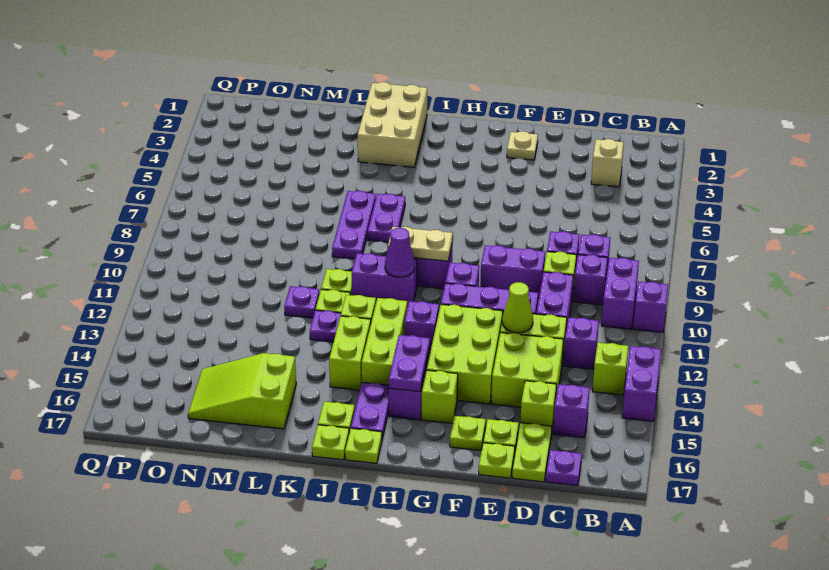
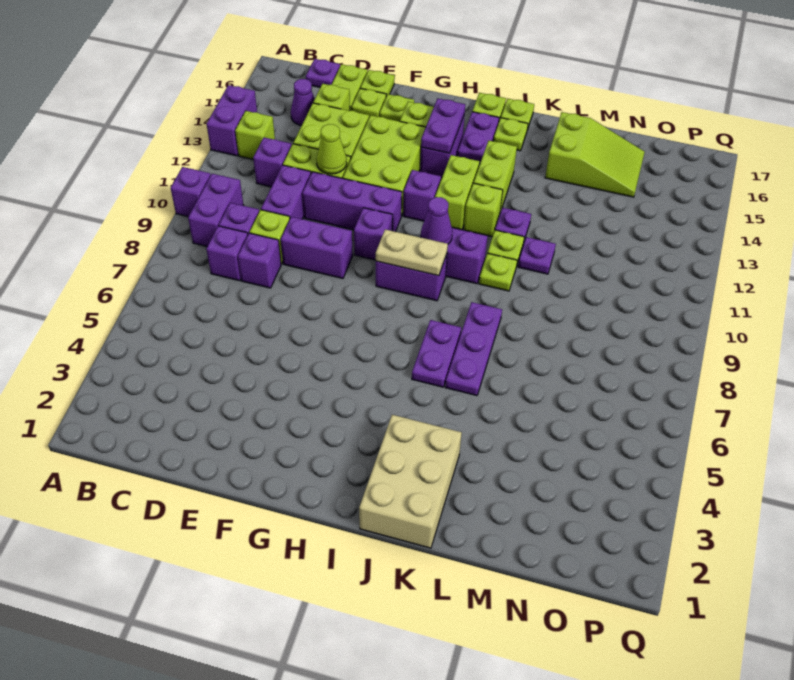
tan brick C3 level 1 -> none
purple brick C15 level 1 -> purple cone C15 level 1
tan plate F2 level 1 -> none
lime brick I12:I14 level 1 -> lime brick I12:I13 level 1

